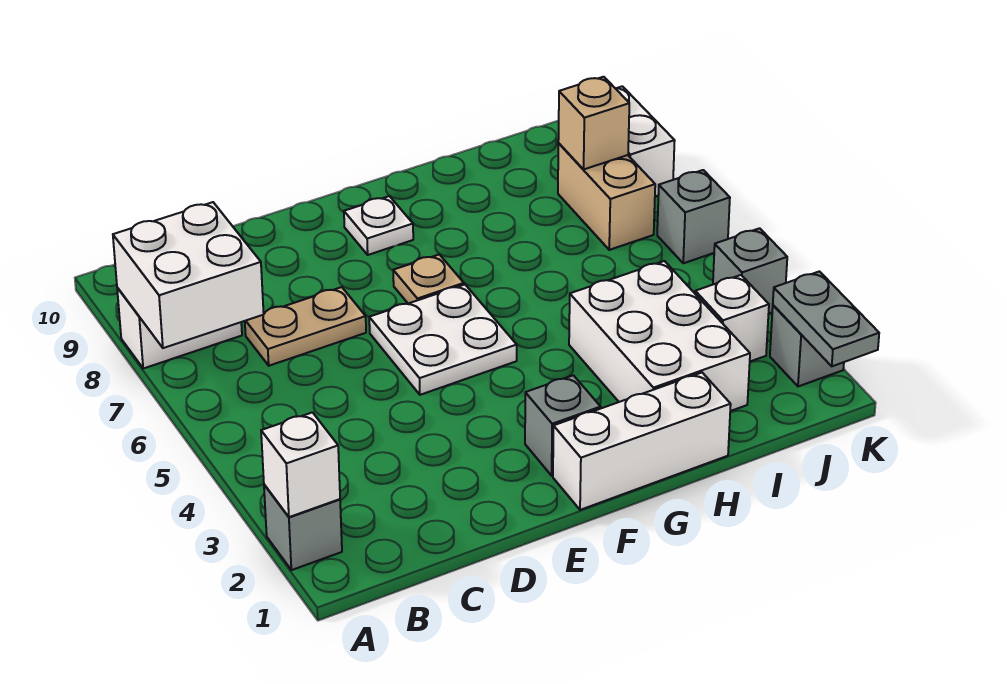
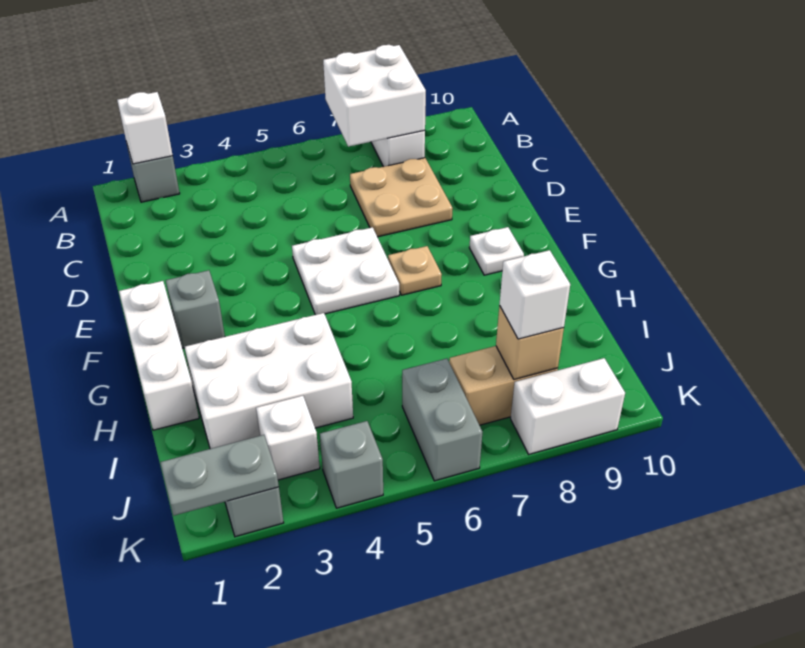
tan plate C7:D7 level 1 -> tan plate C7:D8 level 1
none -> white brick J8 level 3
grey brick K6 level 1 -> grey brick J6:K6 level 1

